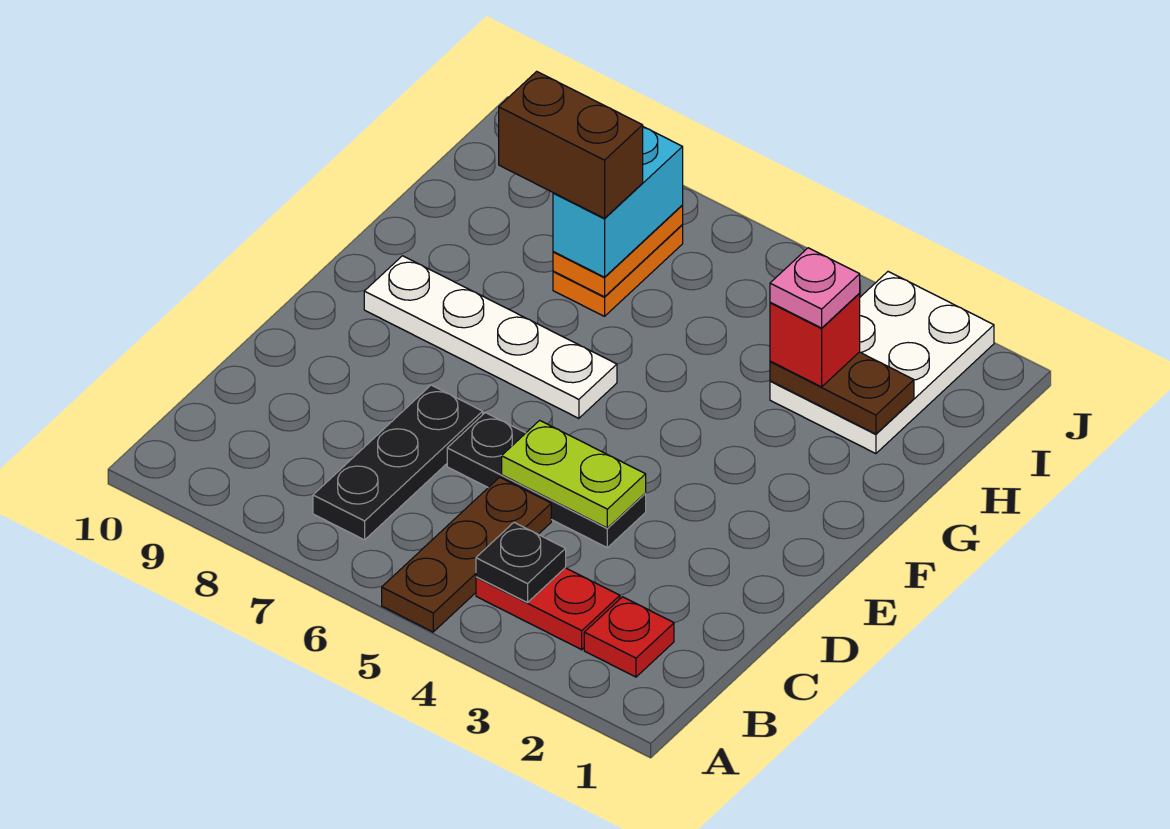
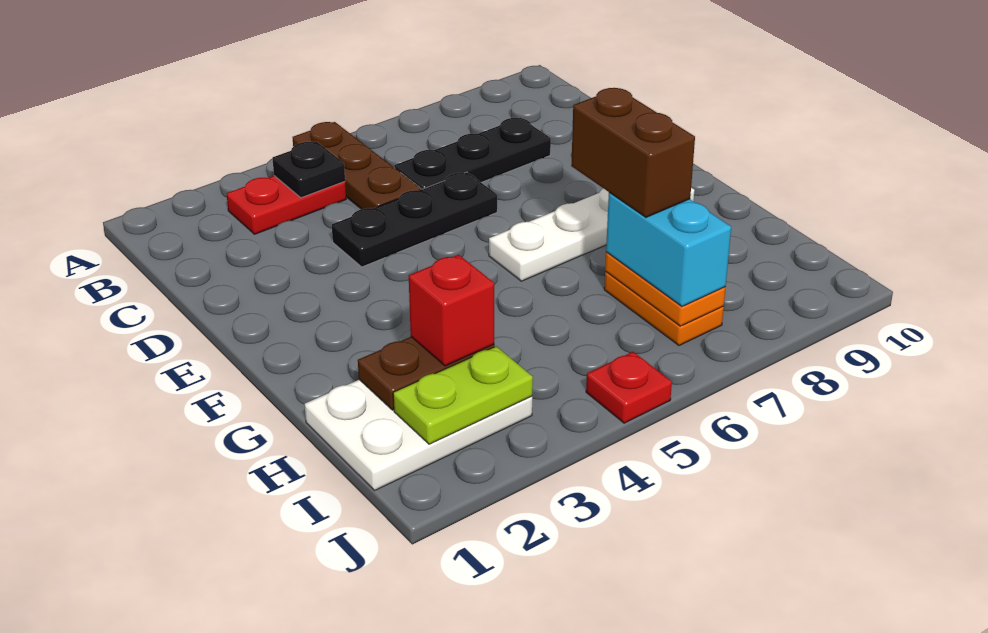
red plate B2 level 1 -> red plate J5 level 1
black plate B7:D7 level 1 -> black plate C6:C8 level 1
lime plate D4:D5 level 2 -> lime plate I2:I3 level 2
white plate H2:J3 level 1 -> white plate H1:I3 level 1
pink plate H3 level 4 -> none
brown brick H7:H8 level 4 -> brown brick G7:H7 level 4

